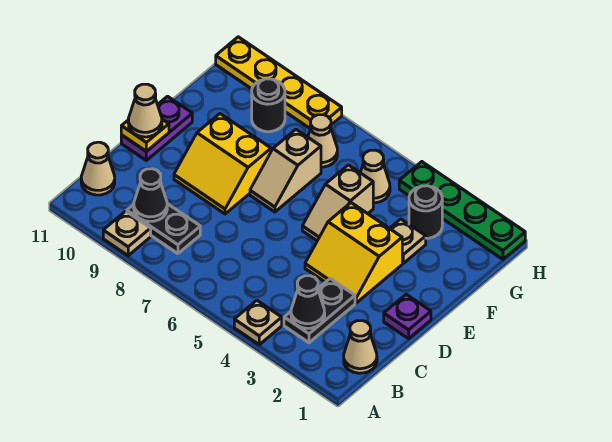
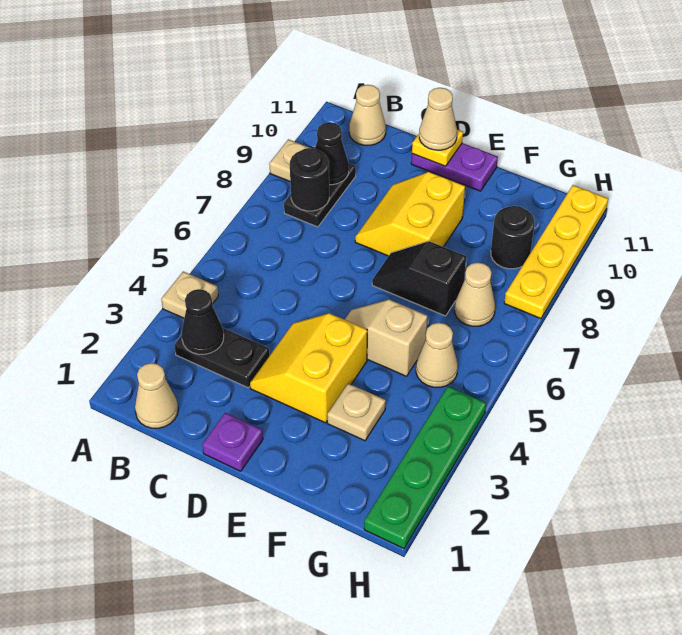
tan slope E7:F7 level 1 top F -> black slope E7:F7 level 1 top F
black round brick G3 level 1 -> black round brick B8 level 2

